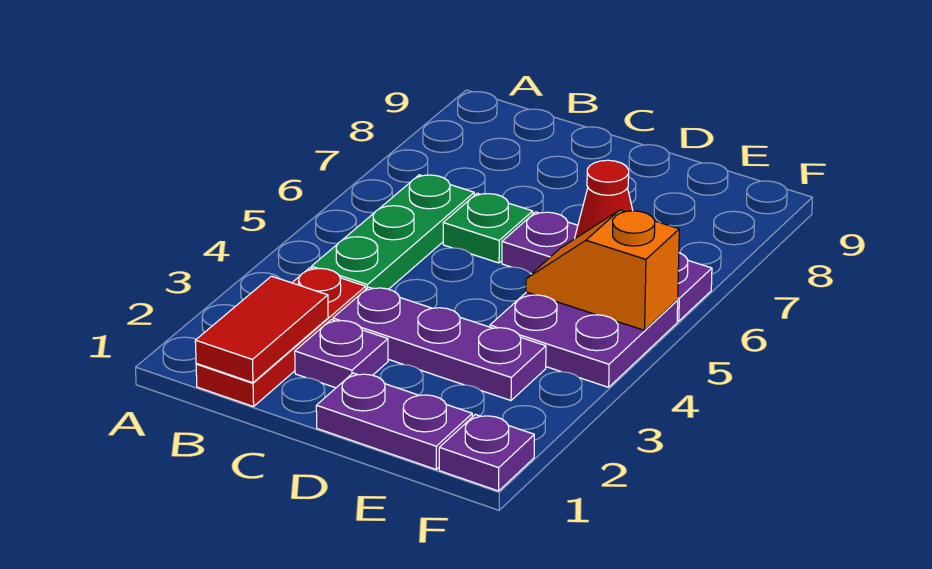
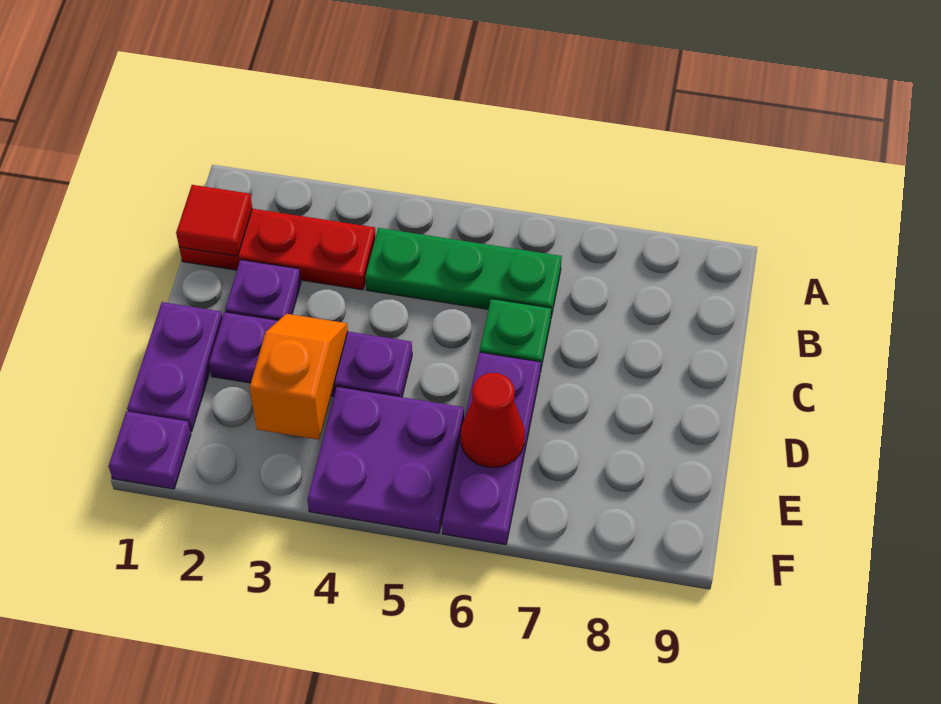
red tile B1:B2 level 2 -> red tile B1 level 2
purple plate C3:E3 level 1 -> purple plate D2:D4 level 1
orange slope E5:F5 level 2 top F -> orange slope D3:E3 level 2 top E

